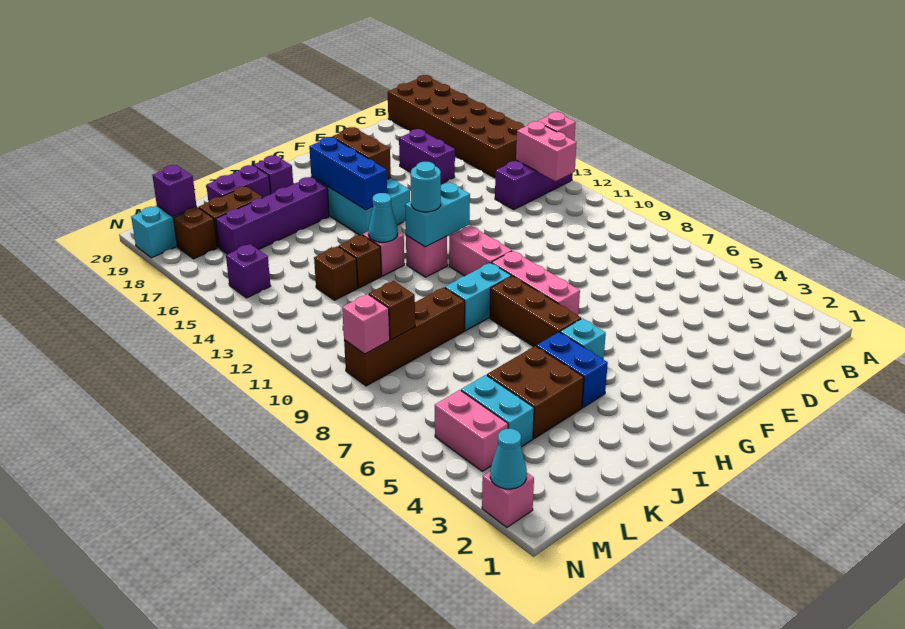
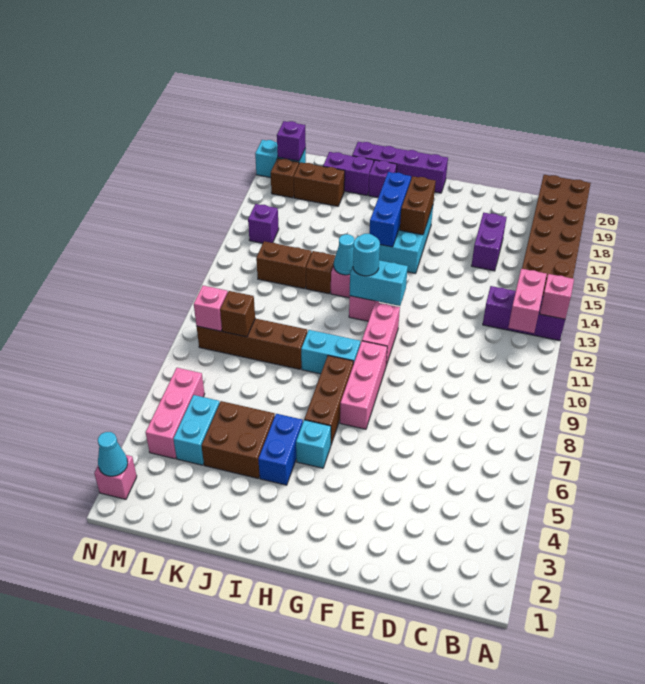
purple brick I17:L17 level 1 -> purple brick G20:J20 level 1
brown brick K13 level 1 -> brown brick K13:L13 level 1
pink brick M4:M5 level 1 -> pink brick M4:M6 level 1

